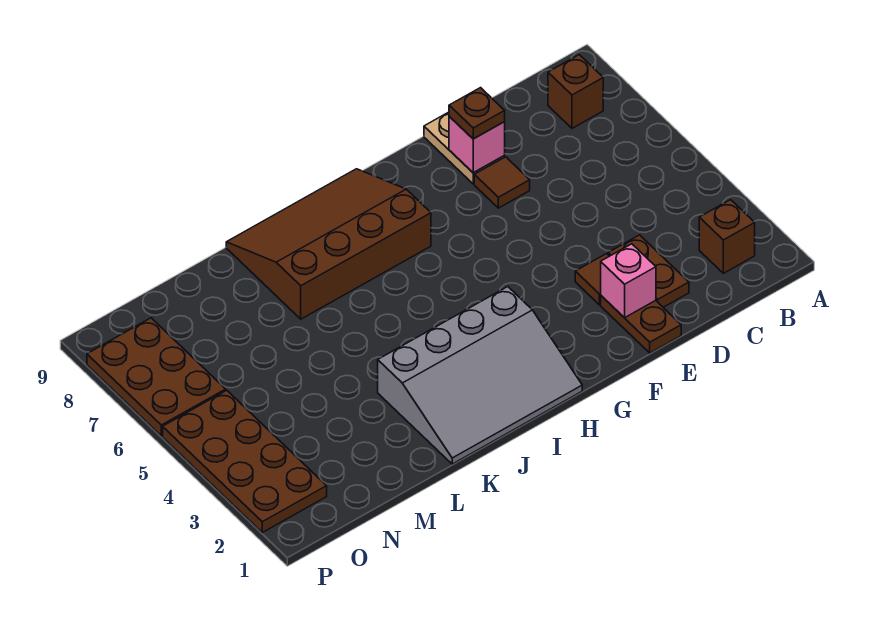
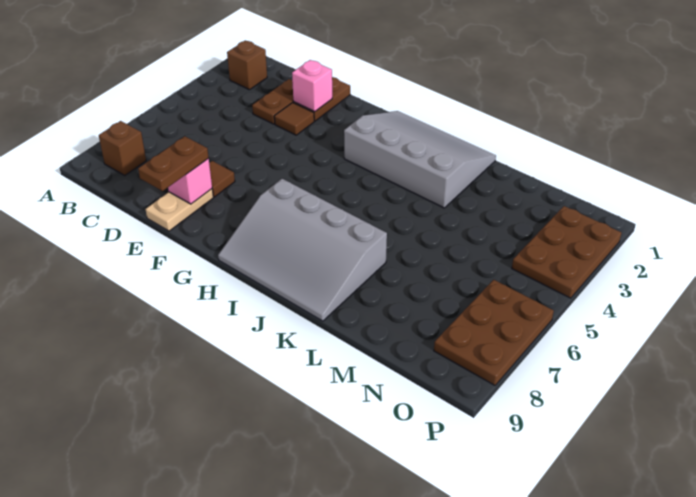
brown plate E8 level 3 -> brown plate E8:E9 level 3
brown slope H7:K9 level 1 top 7 -> grey slope H7:K9 level 1 top 7
brown plate O2:P5 level 1 -> brown plate O2:P4 level 1

